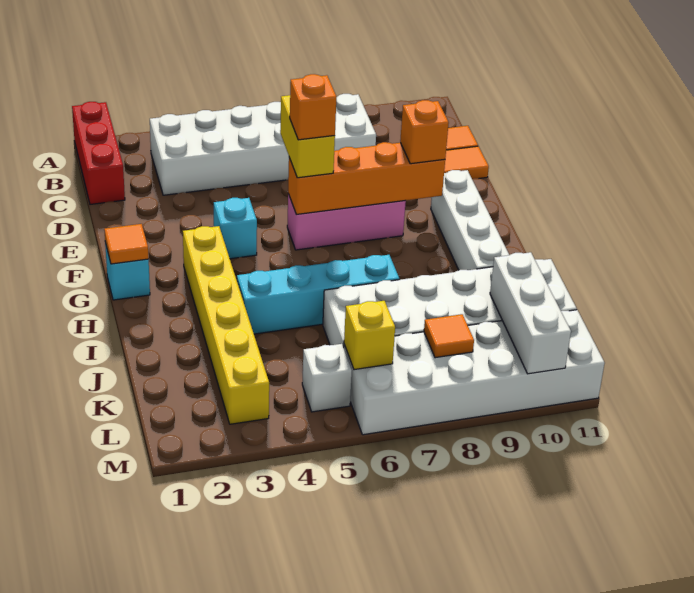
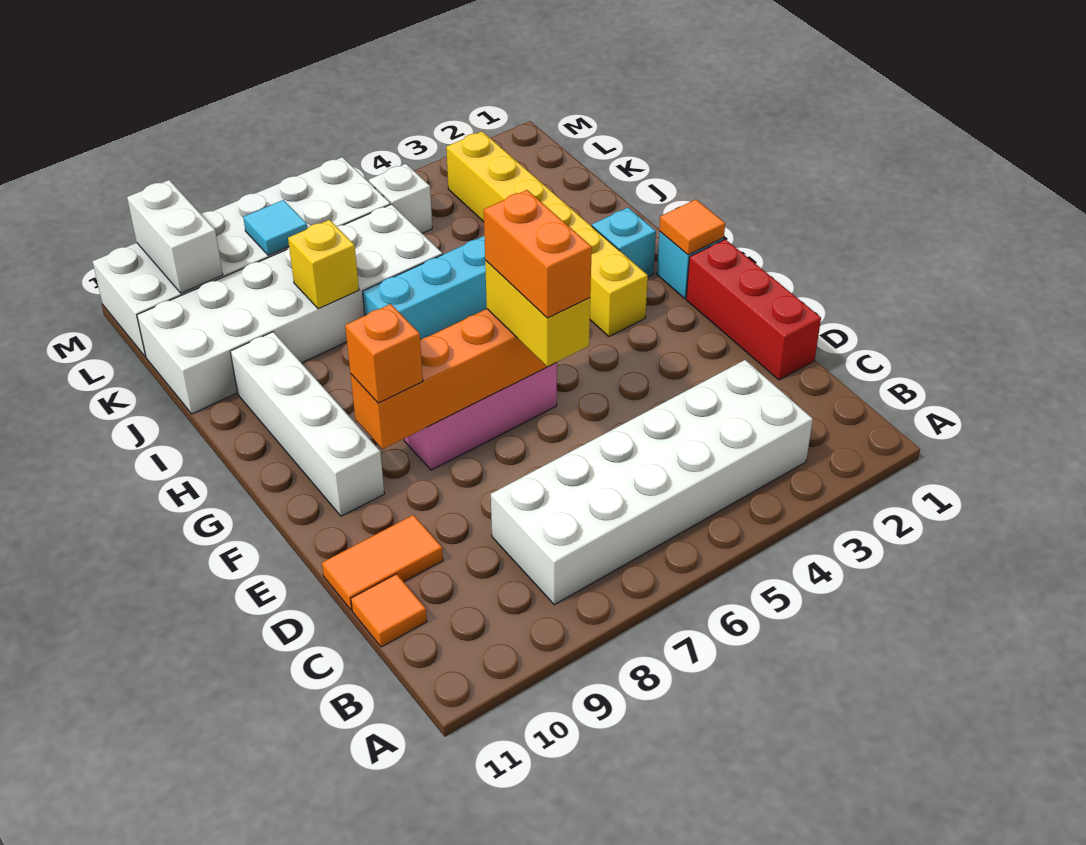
red brick A1:C1 level 1 -> red brick D1:F1 level 1
cyan brick F4 level 1 -> cyan brick H2 level 1
orange brick F6 level 4 -> orange brick E6:F6 level 4
white brick K10:M10 level 2 -> white brick L10:M10 level 2
yellow brick L6 level 2 -> yellow brick J8 level 2
orange tile L8 level 2 -> cyan tile L8 level 2

